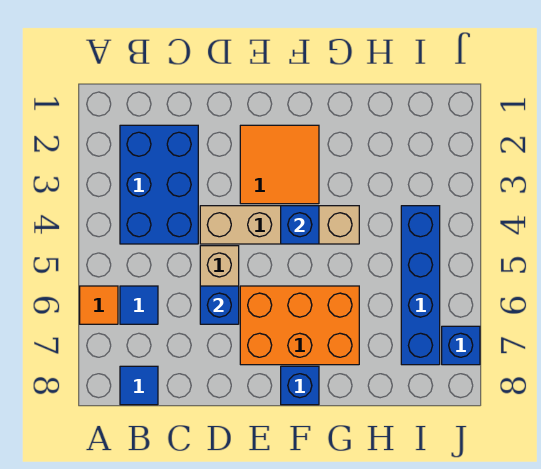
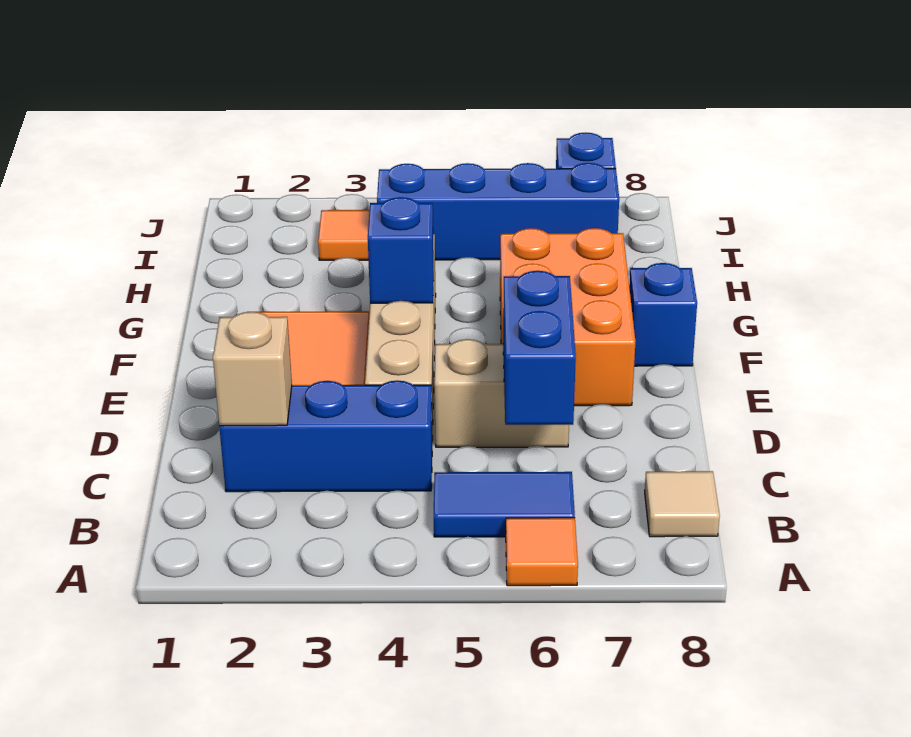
blue brick B2:C4 level 1 -> blue brick C2:C4 level 1
blue tile B6 level 1 -> blue tile B5:B6 level 1
blue tile B8 level 1 -> tan tile B8 level 1
none -> tan brick C2 level 2
blue brick D6 level 2 -> blue brick C6:D6 level 2
none -> orange tile I3 level 1

